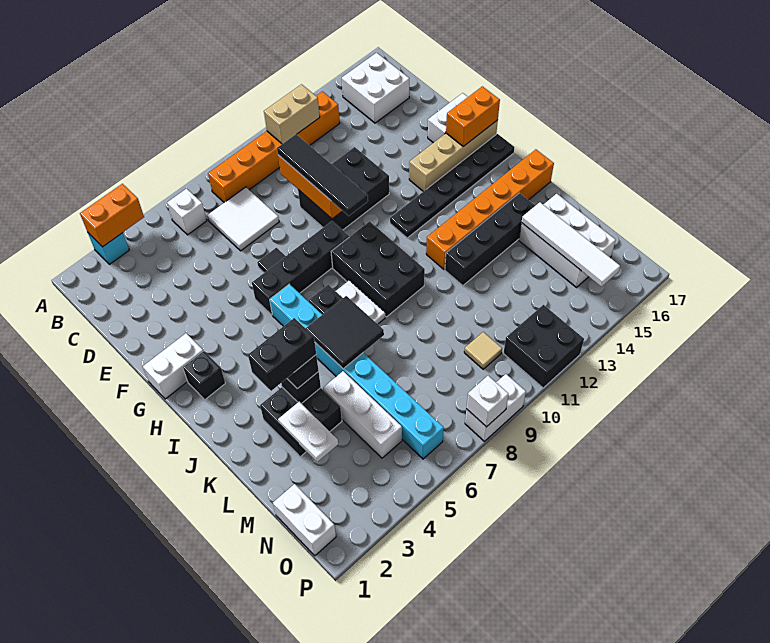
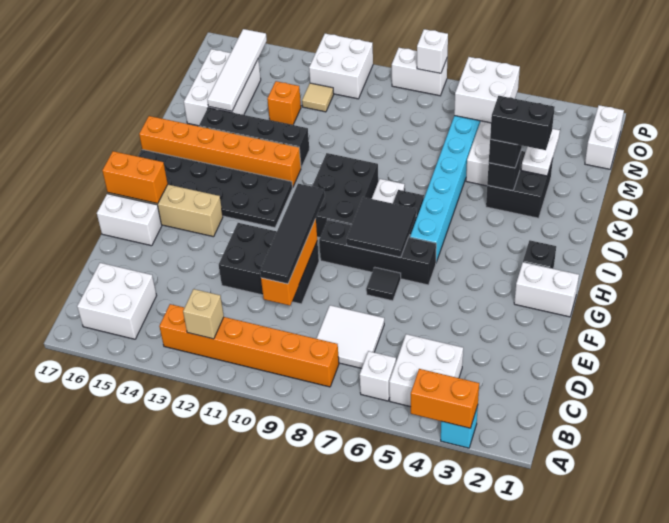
none -> white brick B4:C5 level 1
tan brick B11:B12 level 2 -> tan brick B12 level 2
black plate H12:H17 level 1 -> black plate H12:I17 level 1
black tile J6:K7 level 2 -> black tile G7:H8 level 2
none -> orange brick M13 level 1
none -> white brick N5:O6 level 2
tan tile N10 level 1 -> tan tile N12 level 1
black brick O11:P12 level 1 -> white brick O11:P12 level 1

